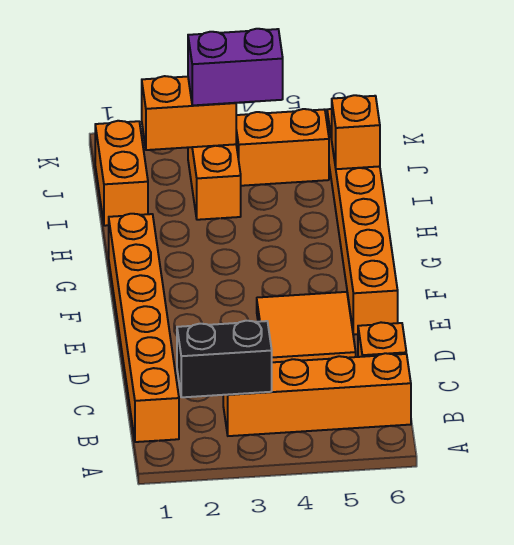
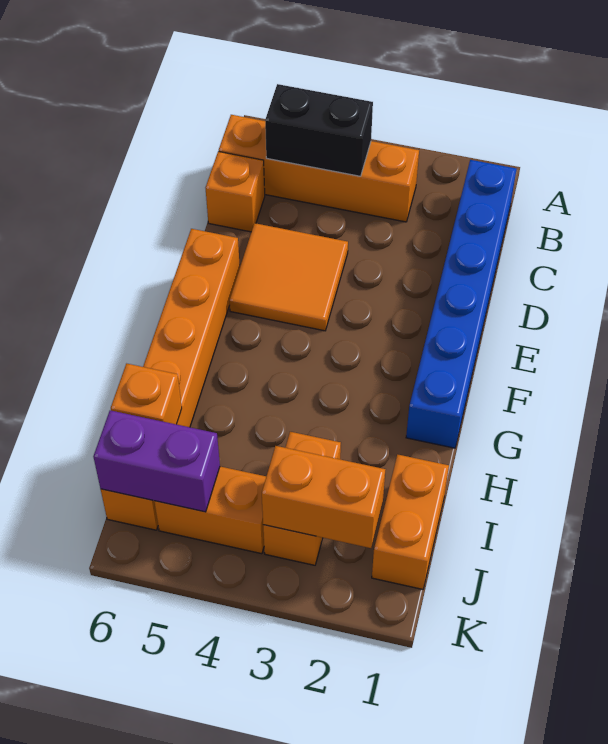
orange brick B1:G1 level 1 -> blue brick B1:G1 level 1
black brick B2:B3 level 2 -> black brick B4:B5 level 2
purple brick J3:J4 level 3 -> purple brick J5:J6 level 2

